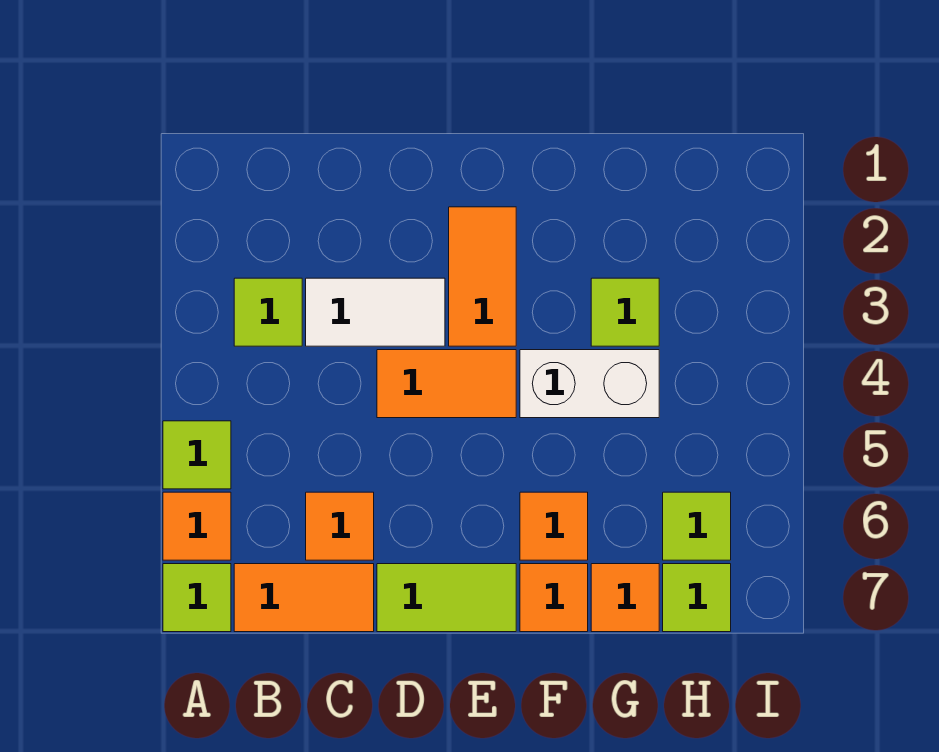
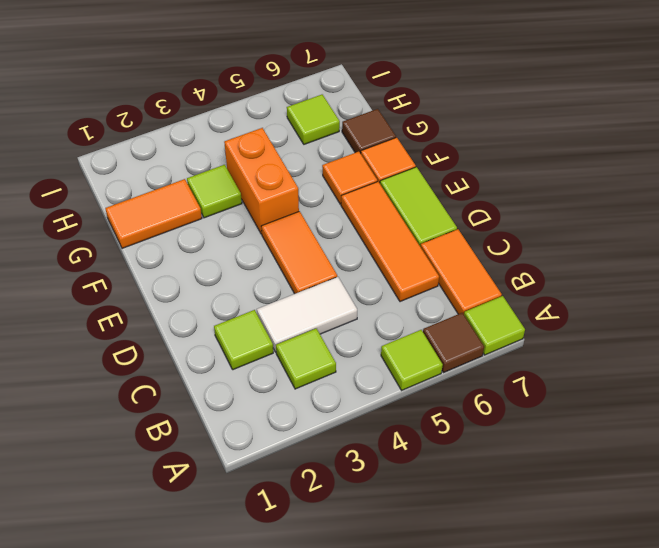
orange tile A6 level 1 -> brown tile A6 level 1
white tile C3:D3 level 1 -> white tile C3:C4 level 1
orange tile C6 level 1 -> orange tile C6:E6 level 1
orange tile E2:E3 level 1 -> orange tile G1:G2 level 1
white brick F4:G4 level 1 -> orange brick F4:G4 level 1
orange tile G7 level 1 -> brown tile G7 level 1
lime tile H7 level 1 -> lime tile C2 level 1

